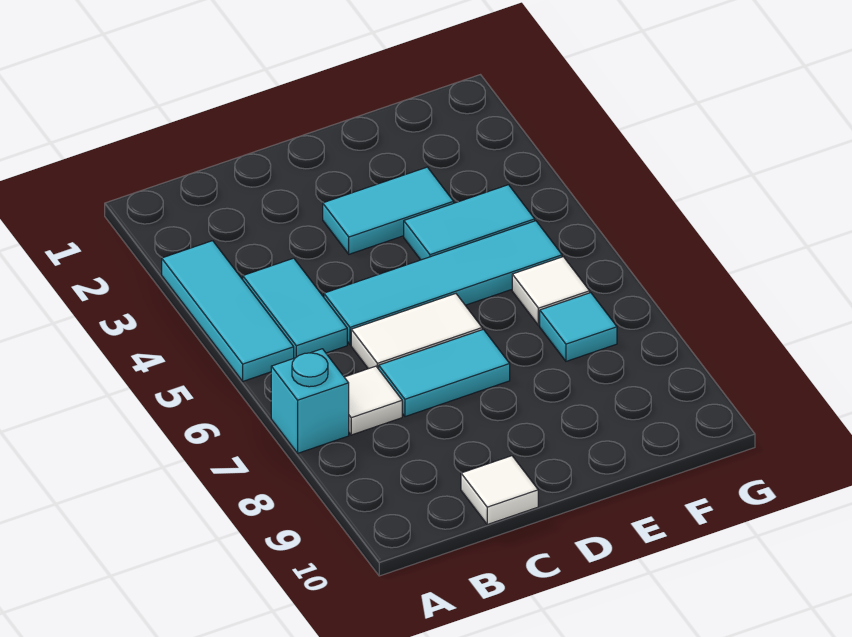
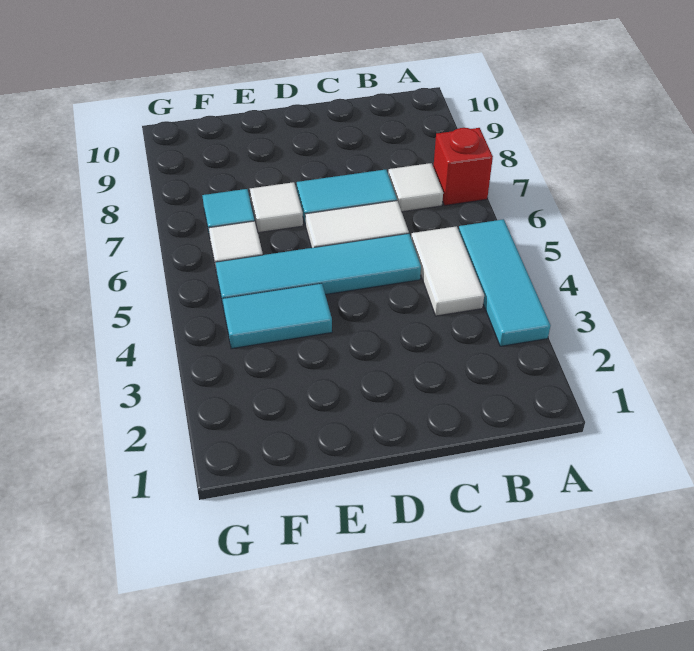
cyan brick A7 level 1 -> red brick A7 level 1
cyan tile B4:B5 level 1 -> white tile B4:B5 level 1
white tile C10 level 1 -> white tile E7 level 1
cyan tile D3:E3 level 1 -> none

